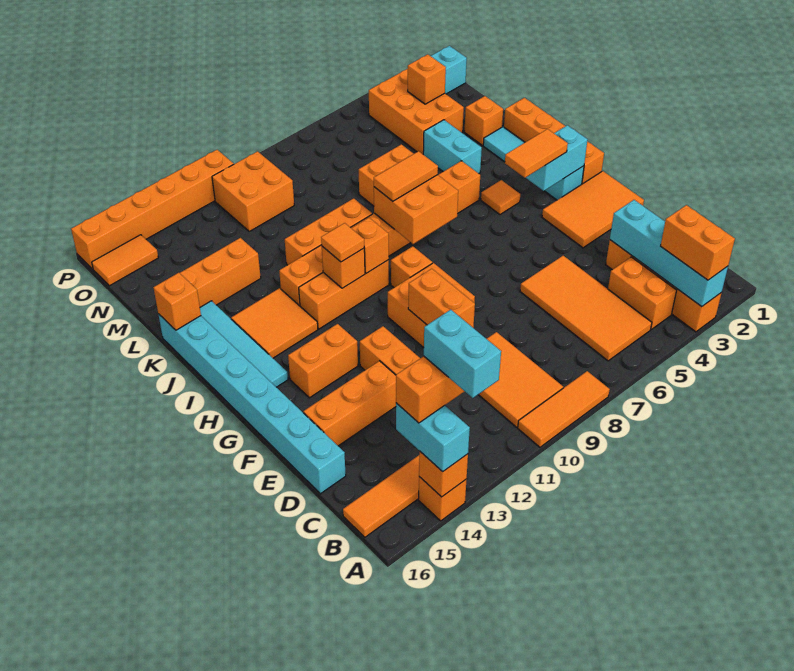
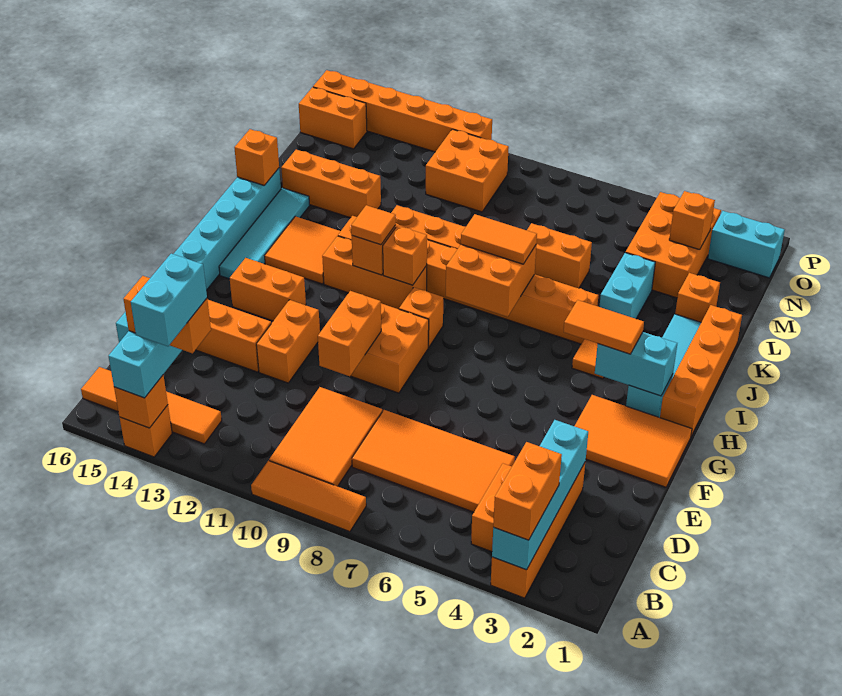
orange tile B5:E6 level 1 -> orange tile C5:D8 level 1
orange tile O15:O16 level 1 -> orange brick O15:O16 level 1

